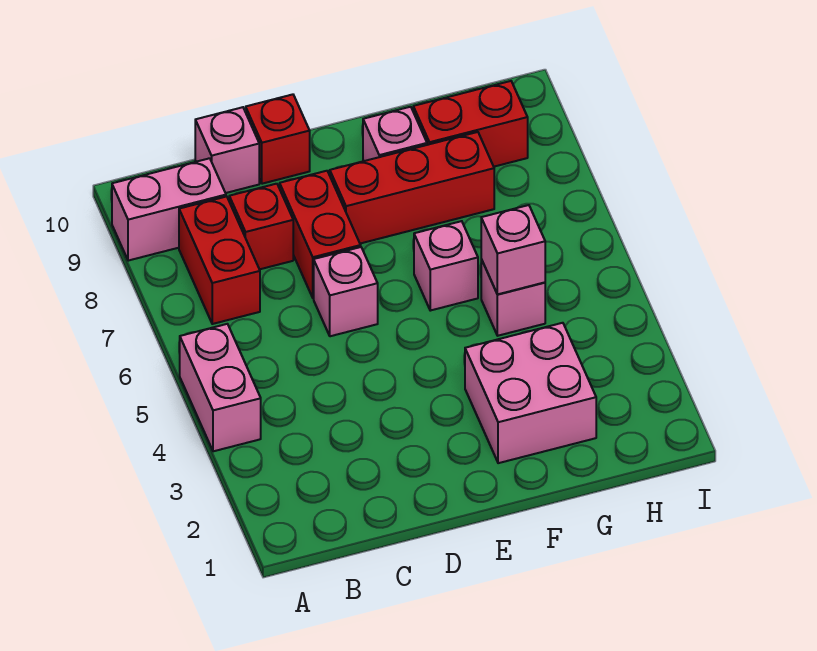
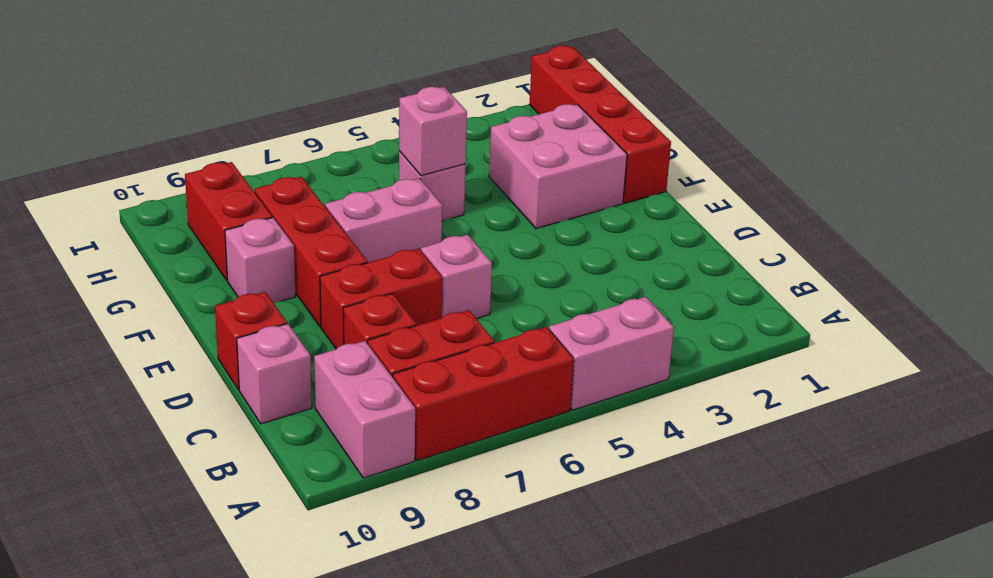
none -> red brick A6:A8 level 1
none -> red brick F1:I1 level 1
pink brick F6 level 1 -> pink brick F6:F7 level 1

